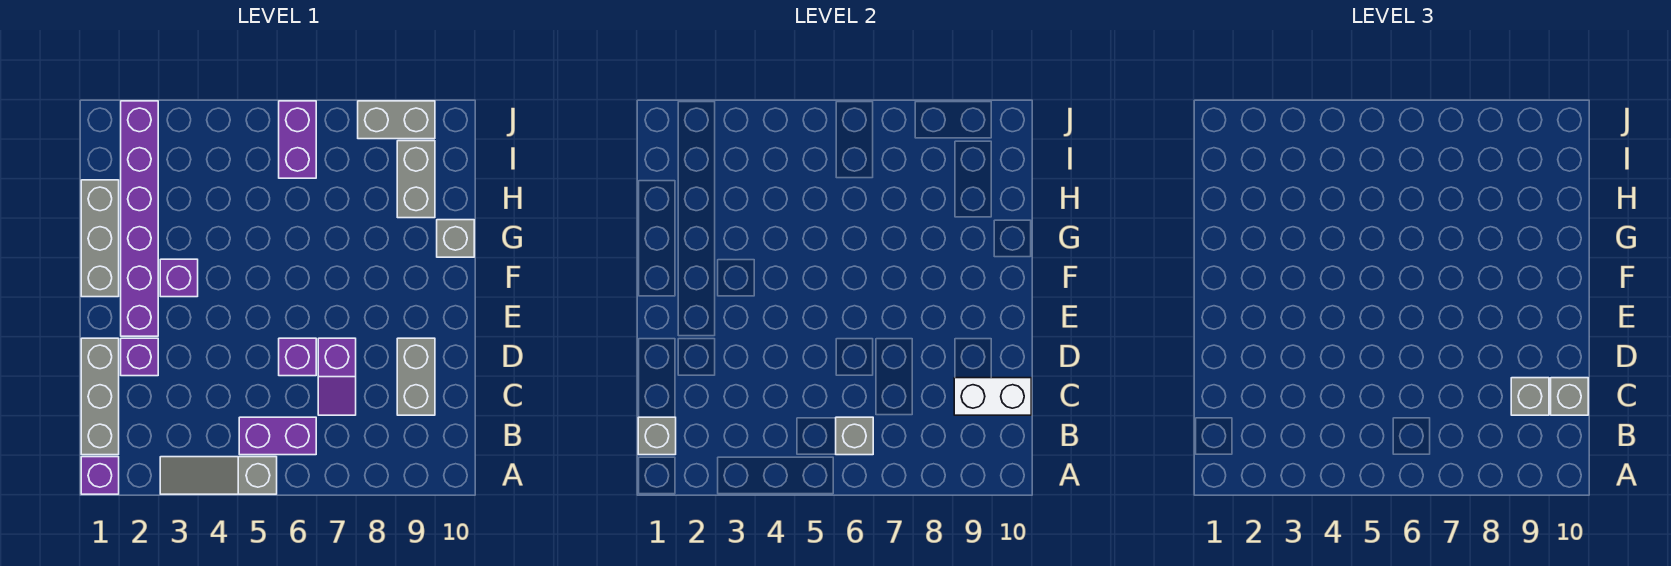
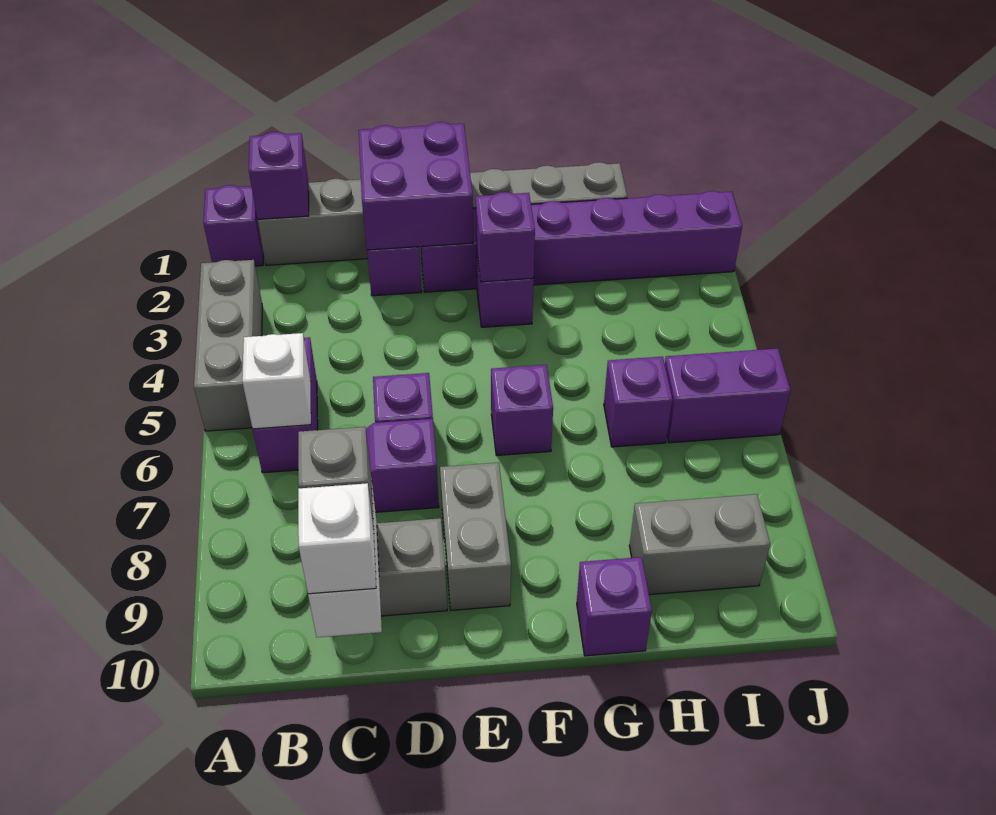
grey slope A3:A5 level 1 top 5 -> grey brick A3:A5 level 1
grey brick B1 level 2 -> purple brick B1 level 2
grey brick B6 level 2 -> white brick B6 level 2
grey brick C10 level 3 -> white brick C10 level 3
none -> purple brick D1:E2 level 2
none -> purple brick F3 level 2
none -> purple brick F6 level 1
grey brick G10 level 1 -> purple brick G10 level 1
none -> purple brick H6 level 1
grey brick J8:J9 level 1 -> grey brick E8:E9 level 1

